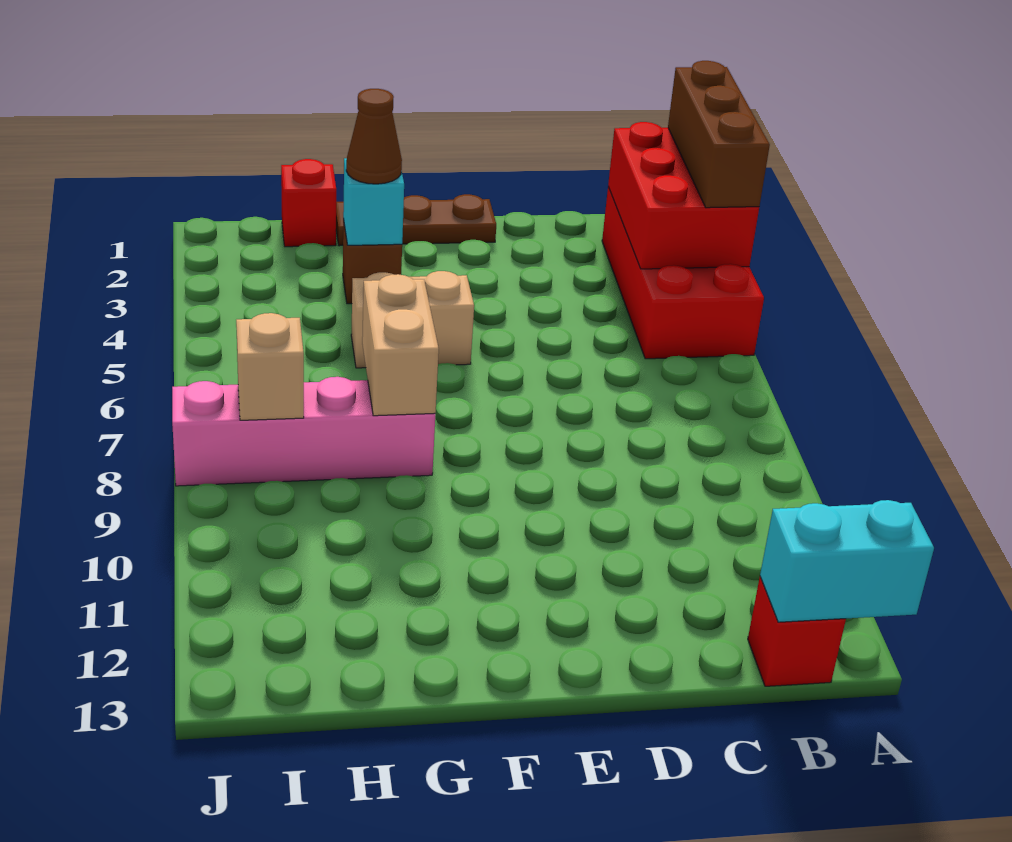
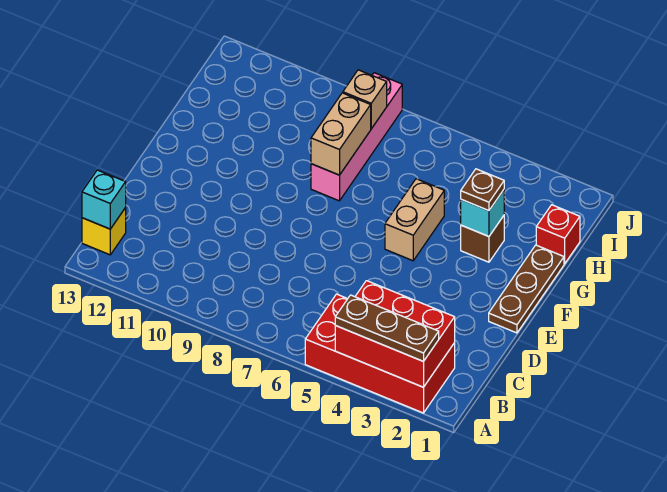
brown brick A2:A4 level 3 -> brown plate A2:A4 level 3
cyan brick A13:B13 level 2 -> cyan brick B13 level 2
red brick B13 level 1 -> yellow brick B13 level 1
brown cone G3 level 3 -> brown plate G3 level 3
tan brick G7:G8 level 2 -> tan brick G8:H8 level 2

